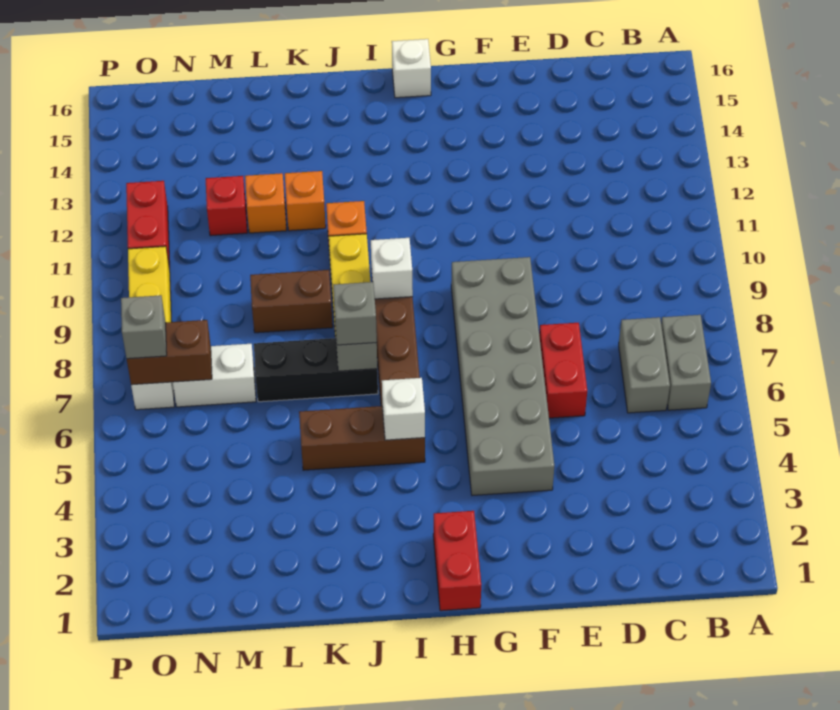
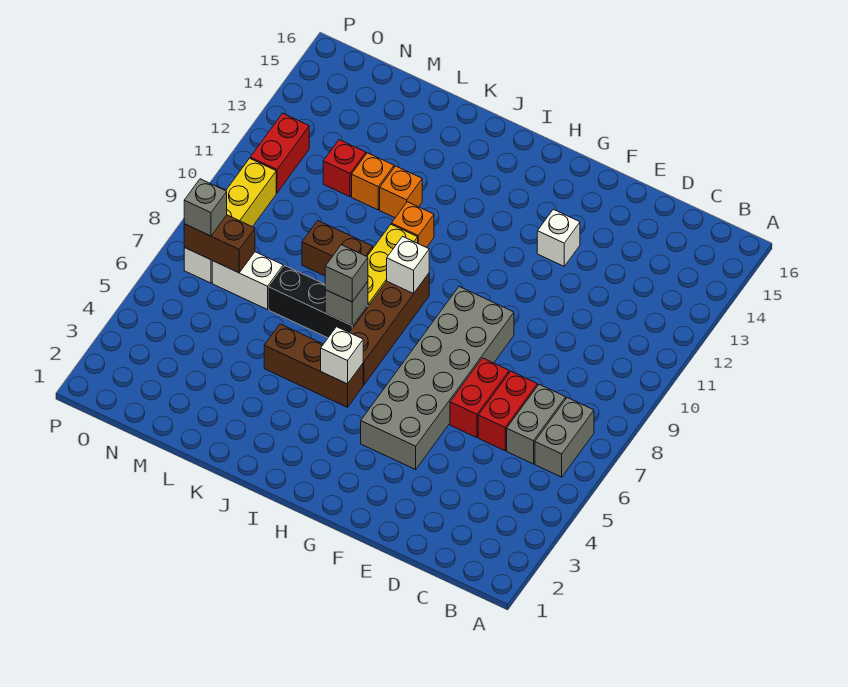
red brick H1:H2 level 1 -> red brick D6:D7 level 1
white brick H16 level 1 -> white brick F13 level 1

